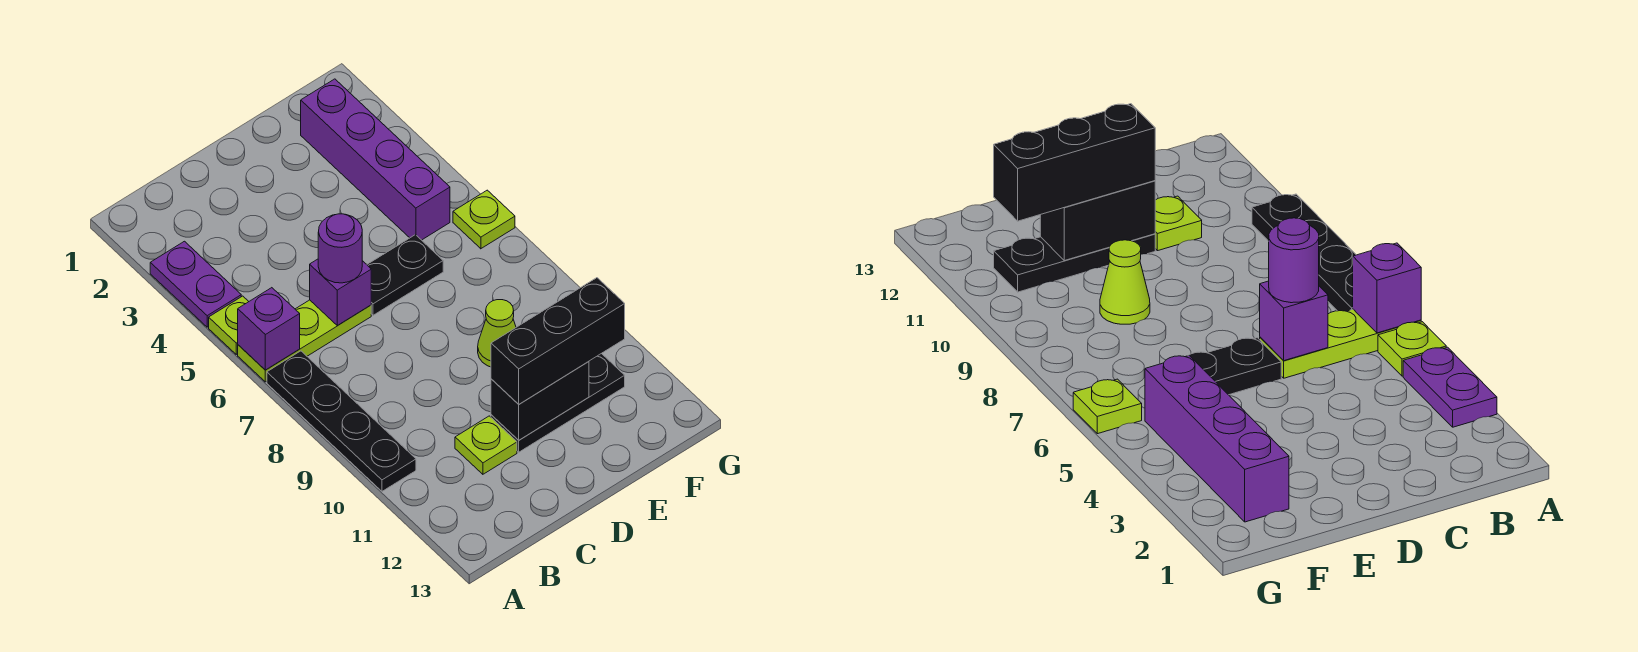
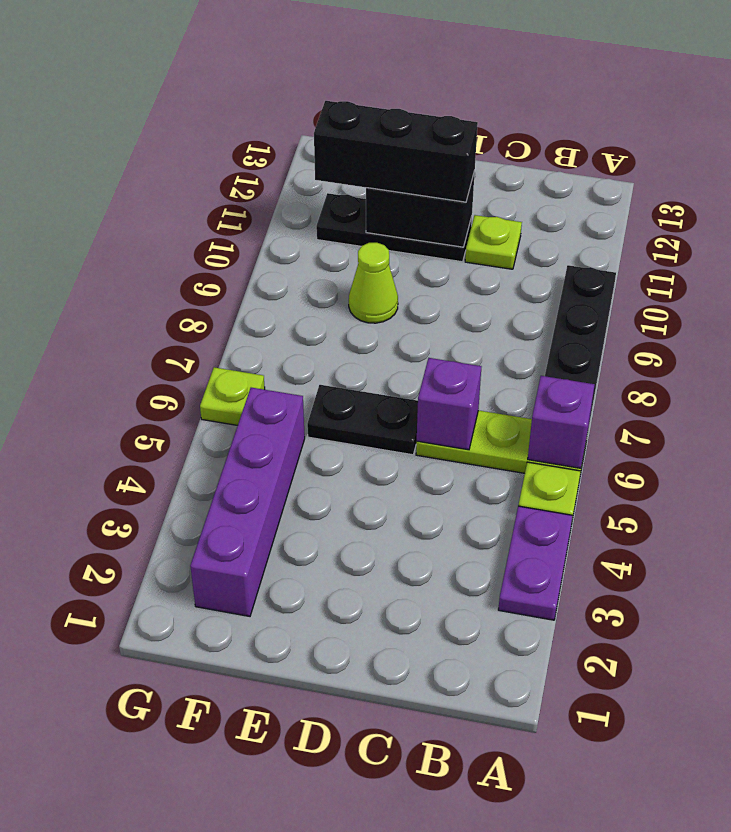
purple round brick C6 level 3 -> none

